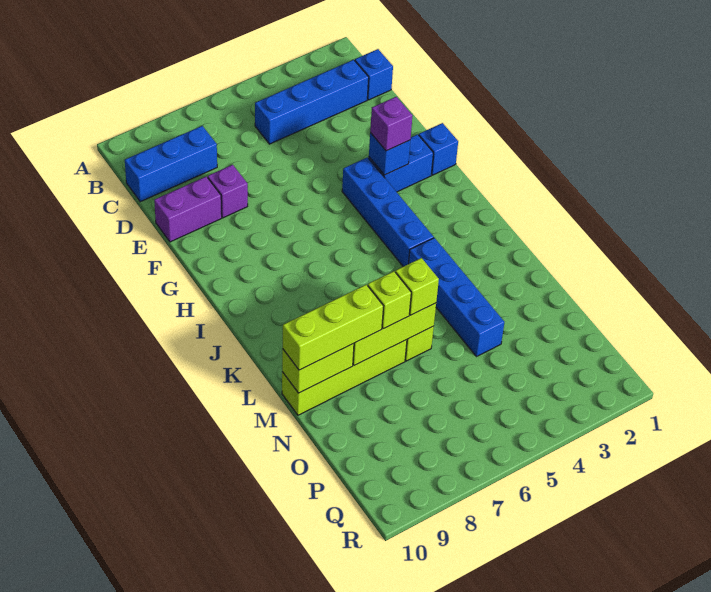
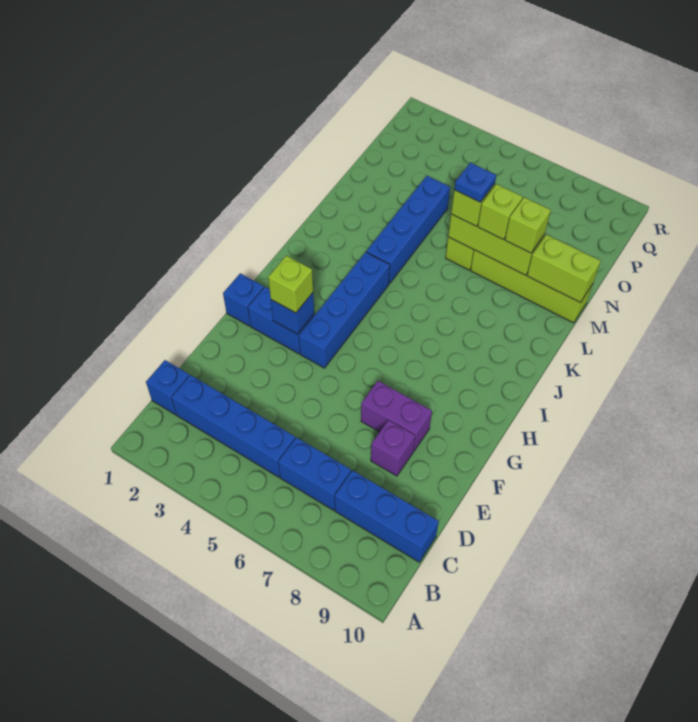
none -> blue brick C6:C7 level 1
purple brick E9:E10 level 1 -> purple brick F7:F8 level 1
purple brick G3 level 3 -> lime brick G3 level 3
none -> blue plate M6 level 4
lime brick M8:M10 level 3 -> lime brick M8 level 3

